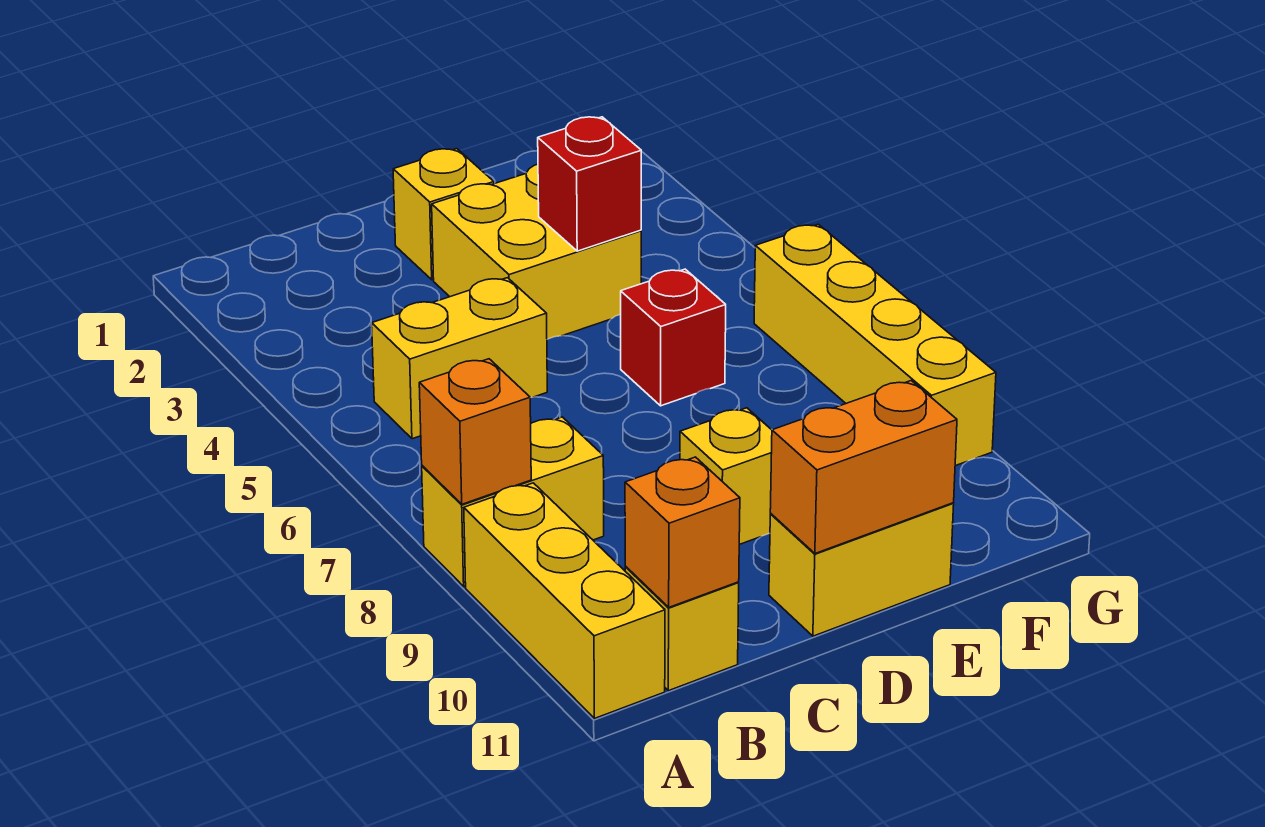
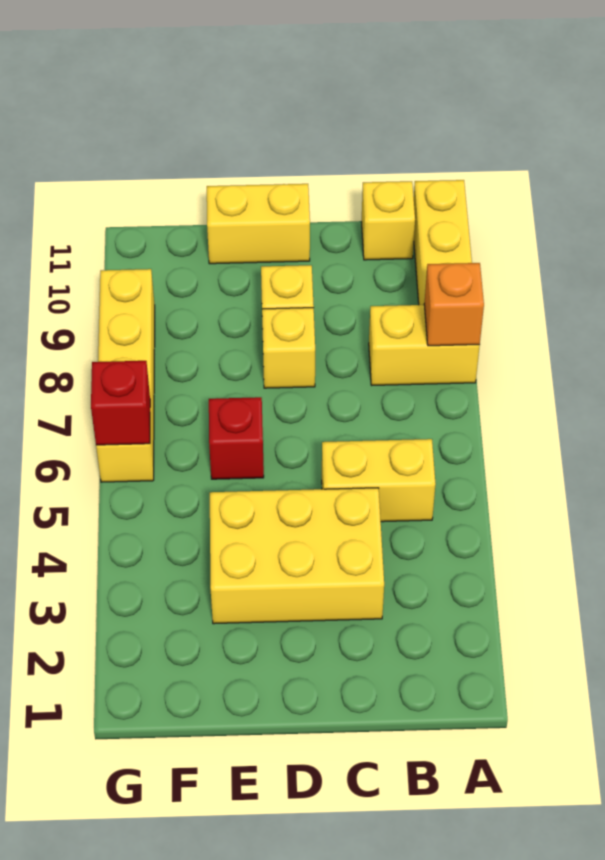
orange brick B11 level 2 -> none
yellow brick D2 level 1 -> yellow brick D8 level 1
yellow brick D3:E4 level 1 -> yellow brick C3:E4 level 1
orange brick D11:E11 level 2 -> none
red brick E4 level 2 -> red brick G6 level 2

